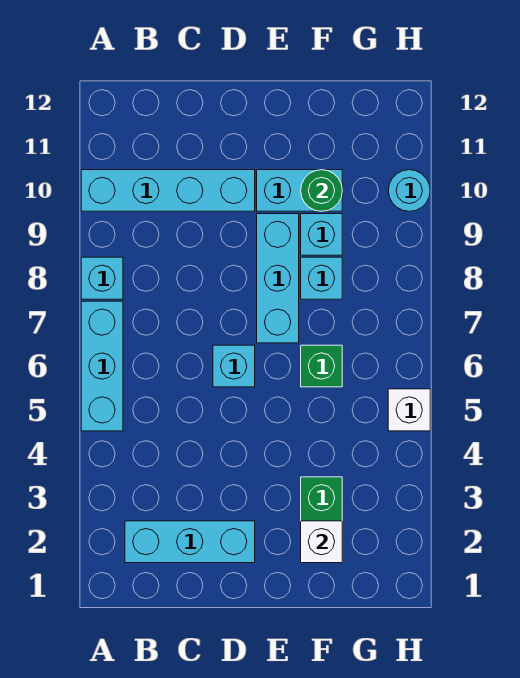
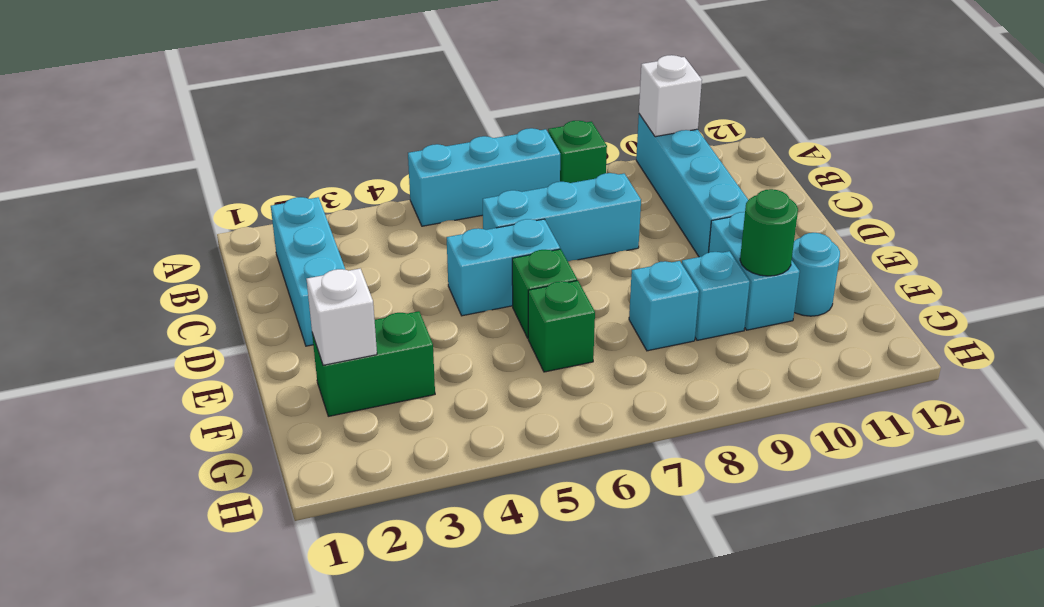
cyan brick A8 level 1 -> green brick A8 level 1
cyan brick D6 level 1 -> cyan brick D5:D6 level 1
none -> green brick E6 level 1
cyan brick E7:E9 level 1 -> cyan brick C6:C8 level 1
white brick H5 level 1 -> white brick A10 level 2
cyan round brick H10 level 1 -> cyan round brick F11 level 1

